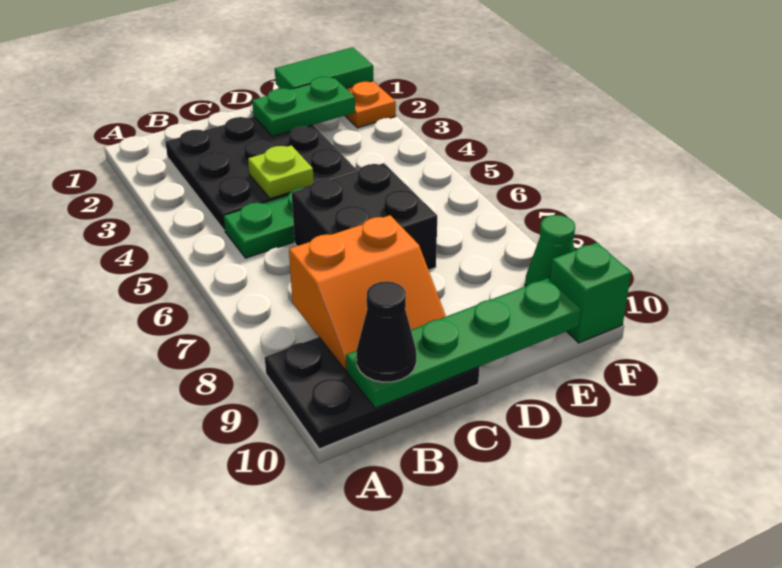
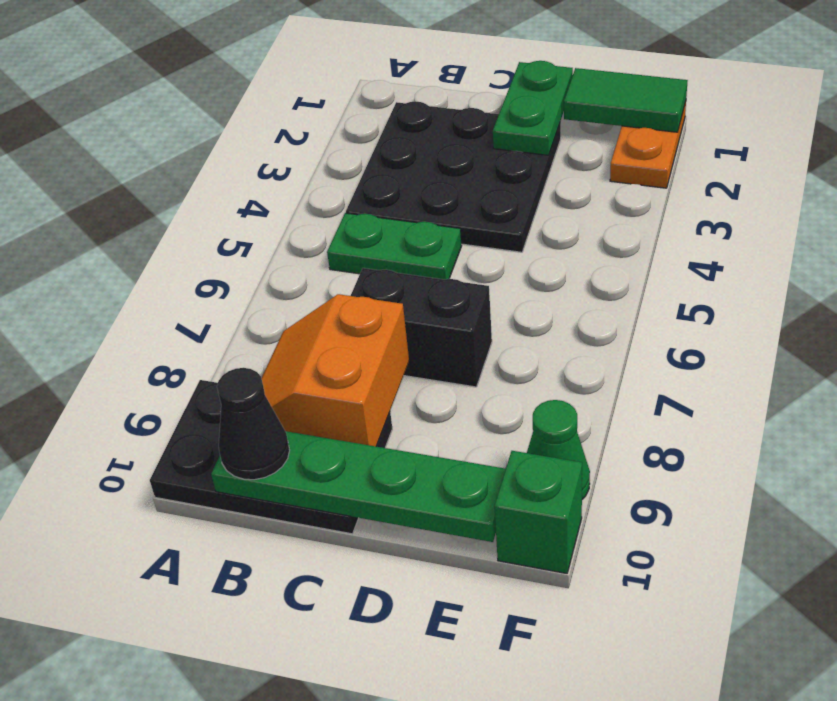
orange slope B8:C9 level 2 top 8 -> orange slope B8:C9 level 2 top C
lime plate C4 level 2 -> none
black brick C6:D7 level 1 -> black brick C7:D7 level 1
green plate D2:E2 level 2 -> green plate D1:D2 level 2

